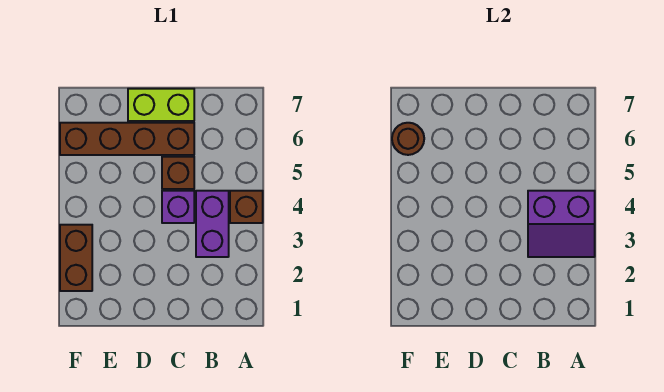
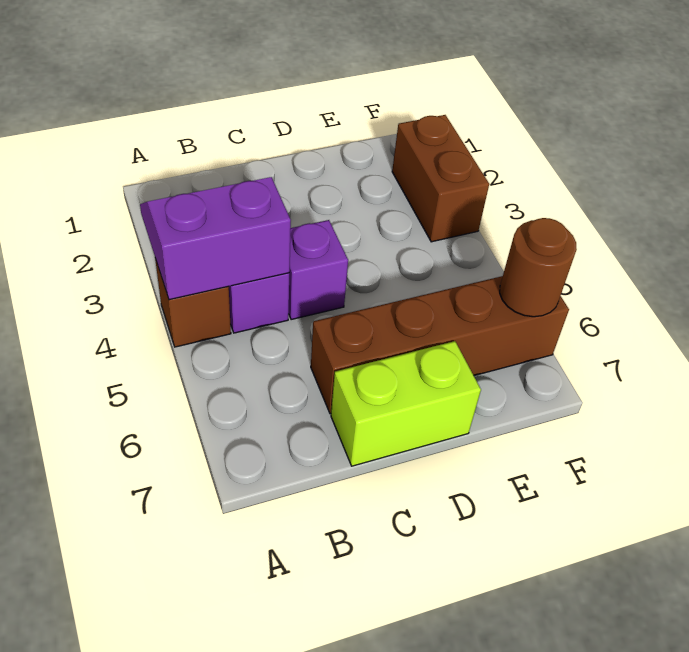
brown brick C5 level 1 -> none

